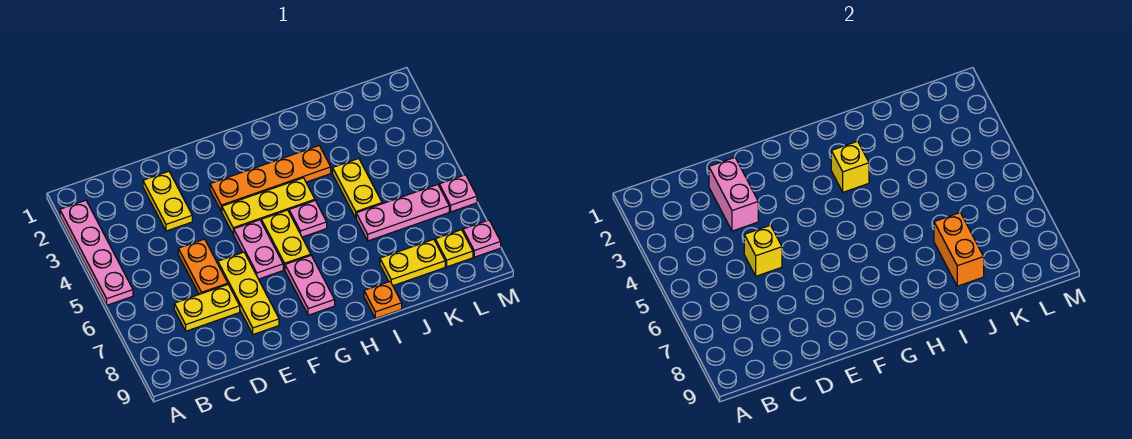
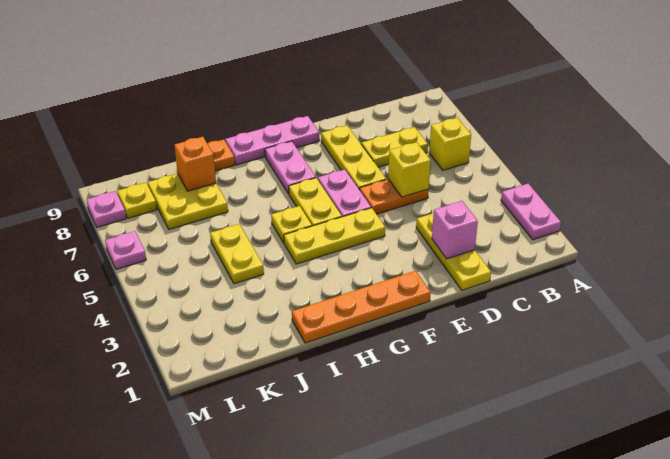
pink plate A2:A5 level 1 -> pink plate A2:A3 level 1
yellow plate D2:D3 level 1 -> yellow plate D1:D3 level 1
pink brick D2:D3 level 2 -> pink brick D2 level 2
orange plate D5:D6 level 1 -> orange plate D5:E5 level 1
orange plate F3:I3 level 1 -> orange plate F1:I1 level 1
yellow brick H3 level 2 -> yellow brick B6 level 1
pink plate H5 level 1 -> yellow plate H5 level 1
pink plate J6:L6 level 1 -> pink plate F9:H9 level 1
orange brick J7:J8 level 2 -> orange brick J8 level 2
yellow plate J8:K8 level 1 -> yellow plate J7:K8 level 1

